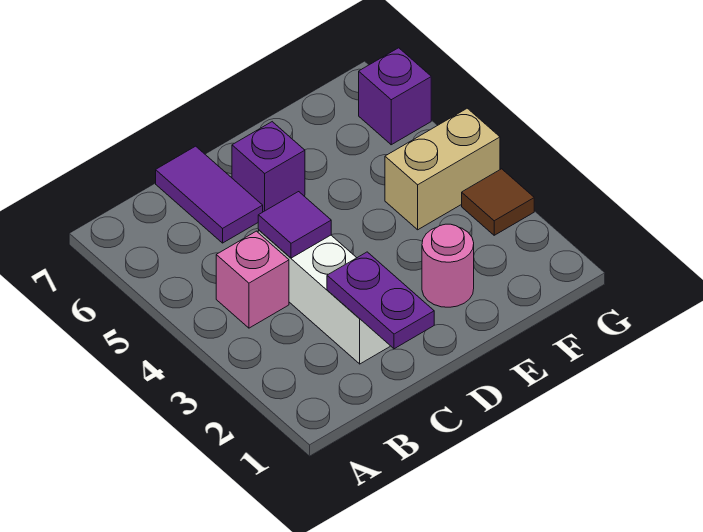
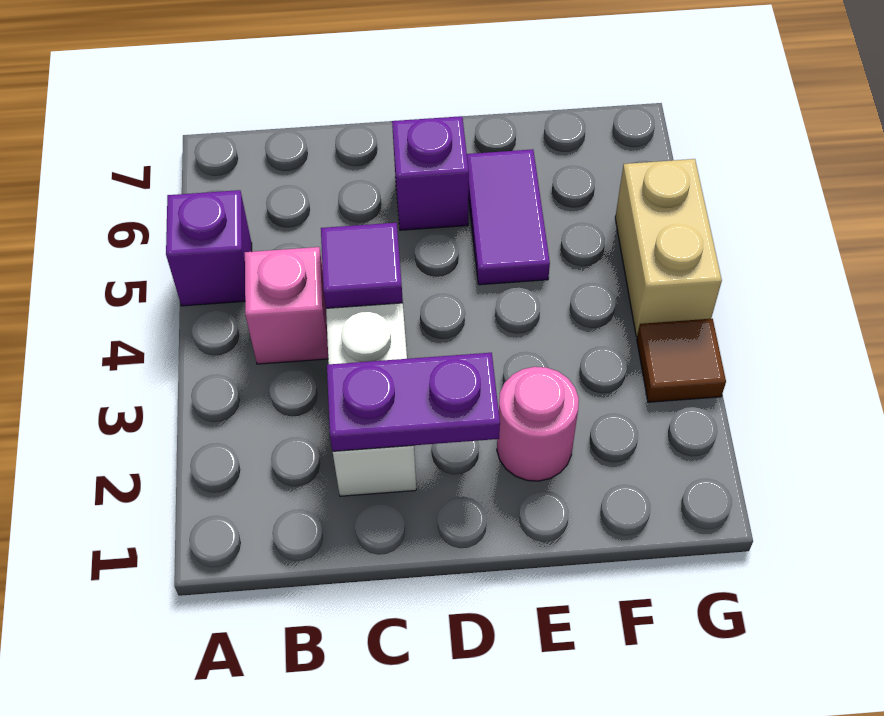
purple plate C1:C2 level 2 -> purple plate C2:D2 level 2
purple tile C6:C7 level 1 -> purple tile E5:E6 level 1
tan brick F4:G4 level 1 -> tan brick G4:G5 level 1
purple brick G6 level 1 -> purple brick A5 level 1

